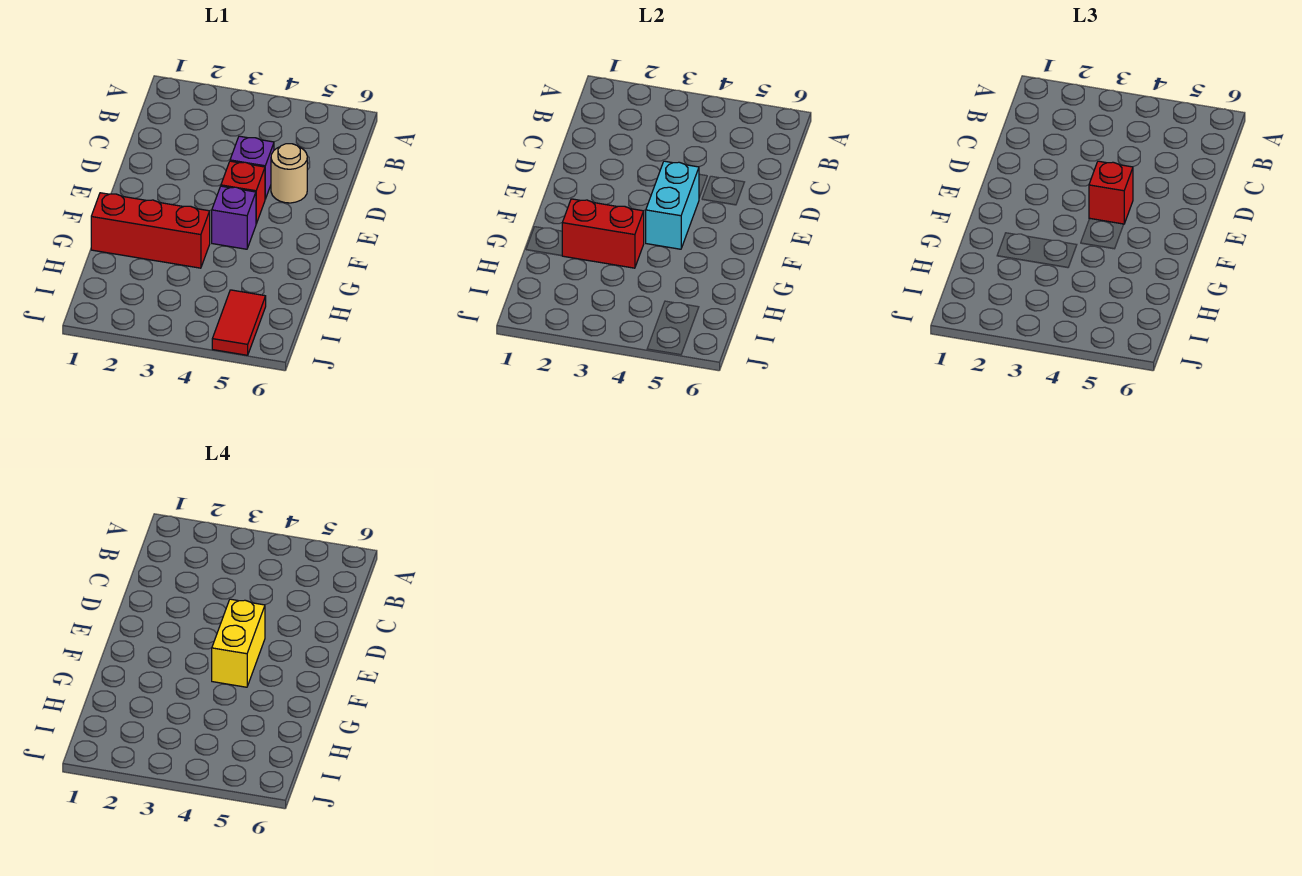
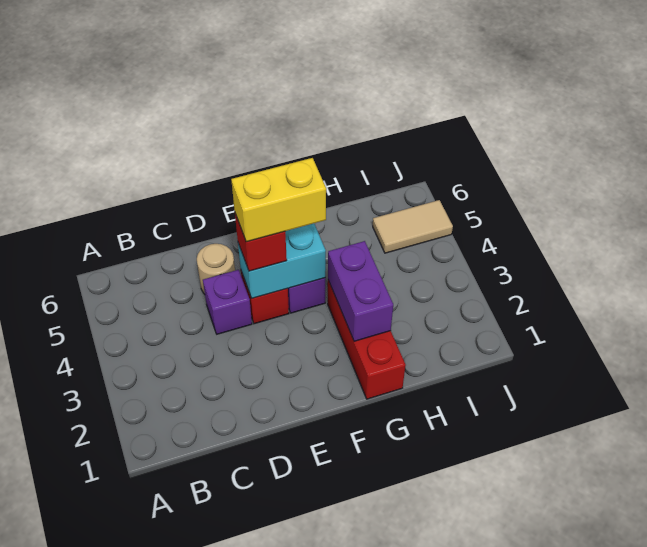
red brick G2:G3 level 2 -> purple brick G2:G3 level 2
red tile I5:J5 level 1 -> tan tile I5:J5 level 1

